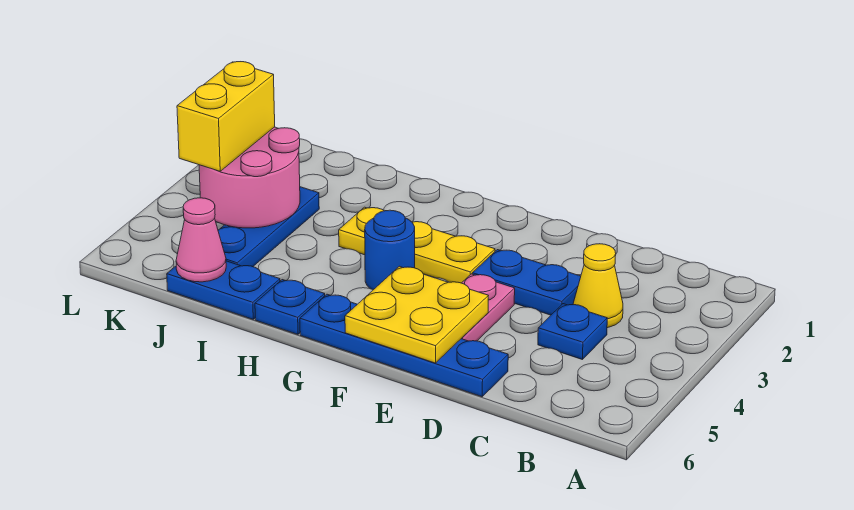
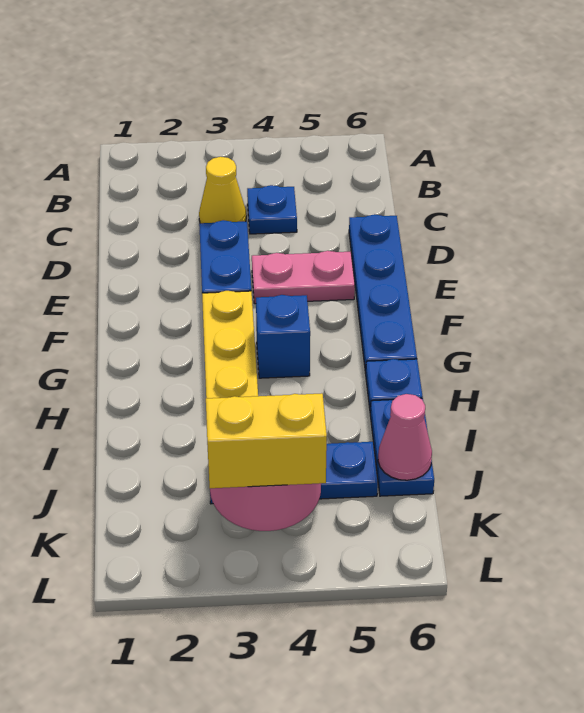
yellow plate E5:F6 level 2 -> none
blue round brick G4 level 1 -> blue brick G4 level 1

